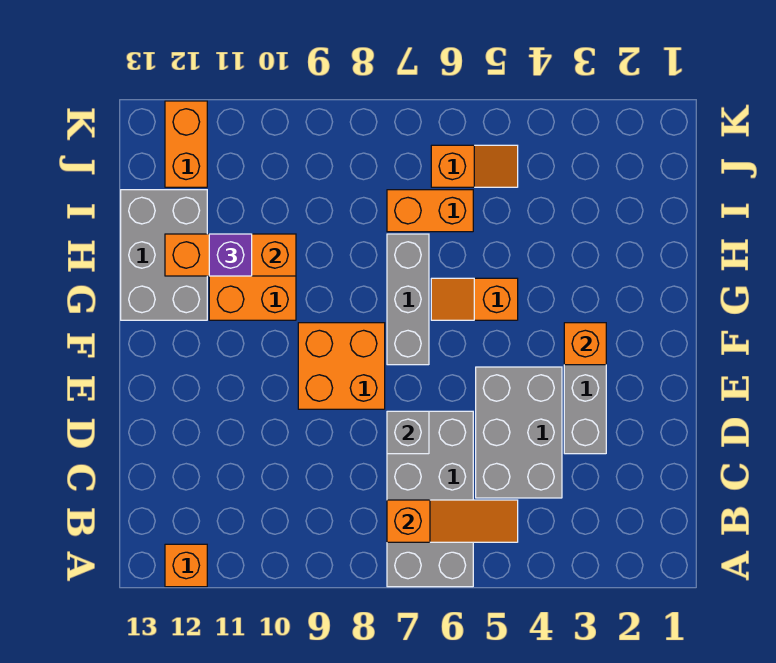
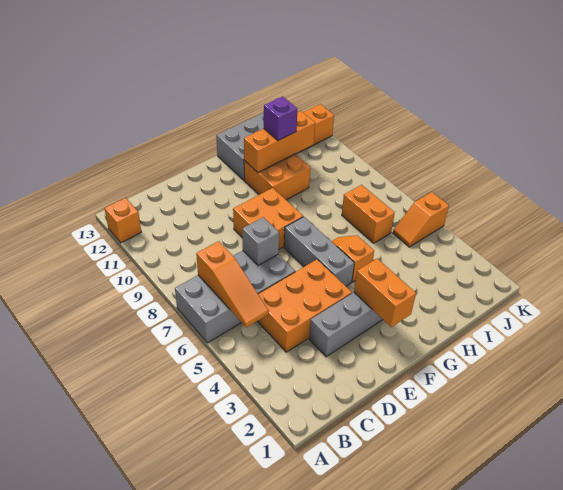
grey brick C4:E5 level 1 -> orange brick C4:E5 level 1
orange brick F3 level 2 -> orange brick F2:F3 level 2
grey brick F7:H7 level 1 -> grey brick F5:F7 level 1
orange brick H10:H12 level 2 -> orange brick G11:I11 level 2
orange slope J5:J6 level 1 top 6 -> orange slope J5:K5 level 1 top K

